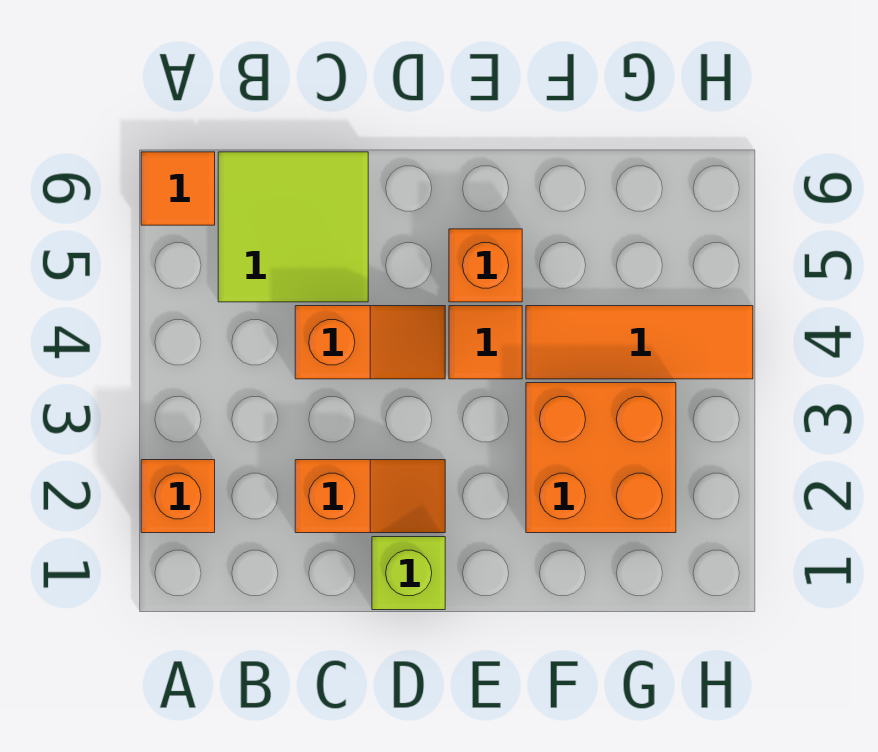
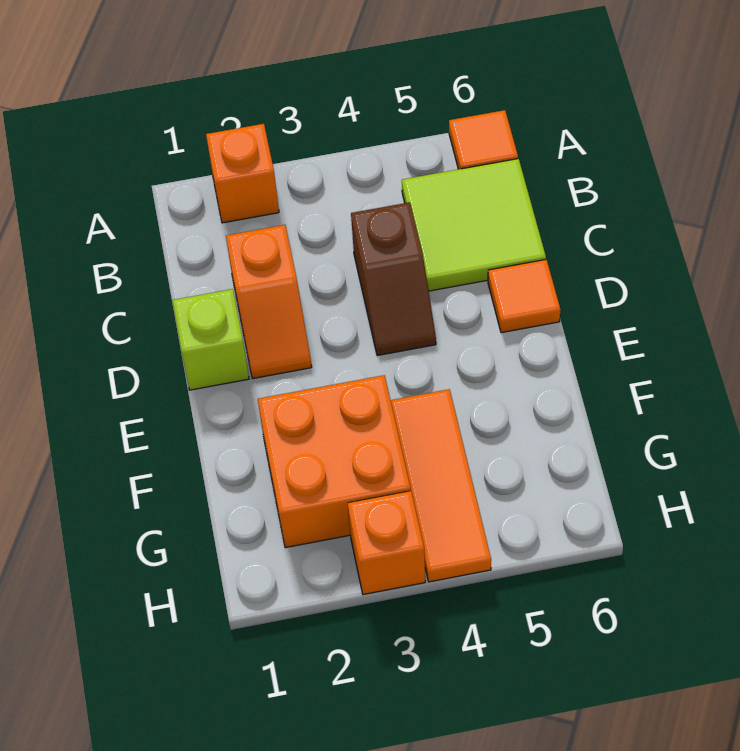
orange slope C4:D4 level 1 top C -> brown slope C4:D4 level 1 top C
orange tile E4 level 1 -> orange tile D6 level 1
orange brick E5 level 1 -> orange brick H3 level 1

